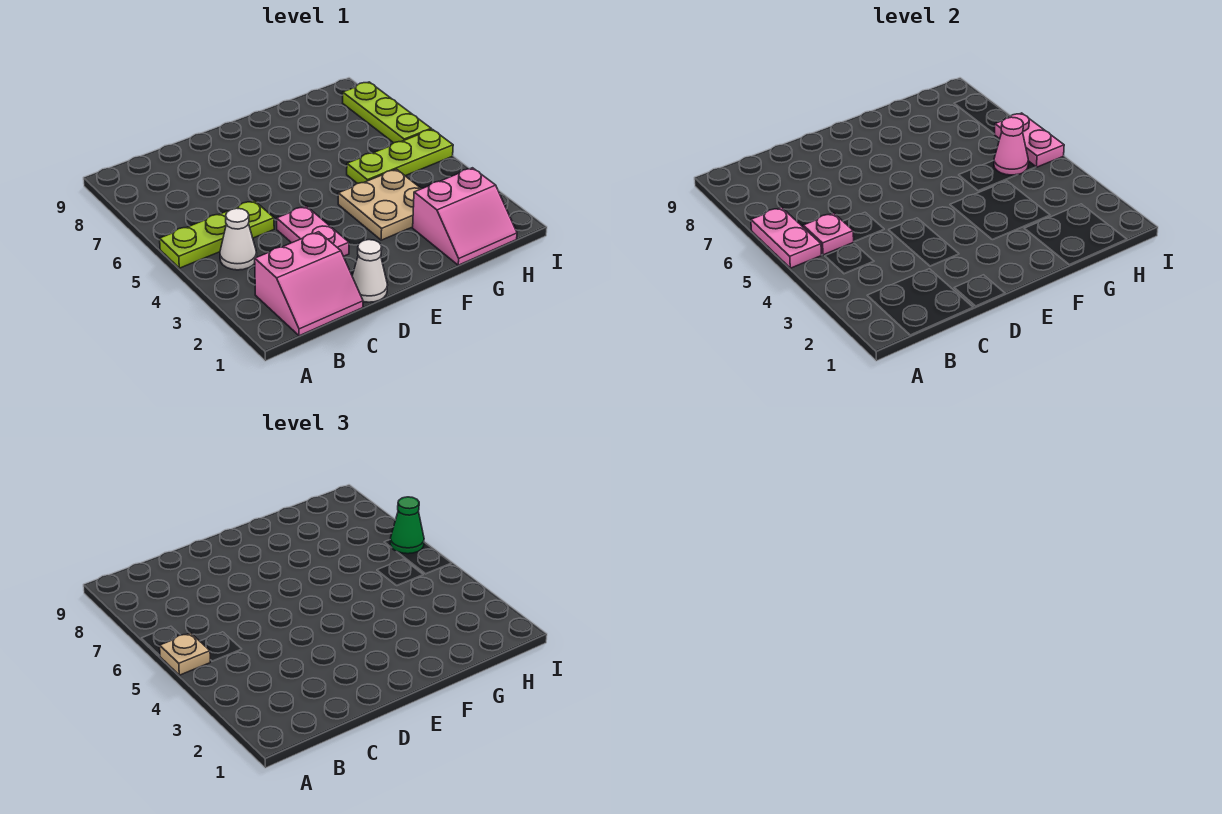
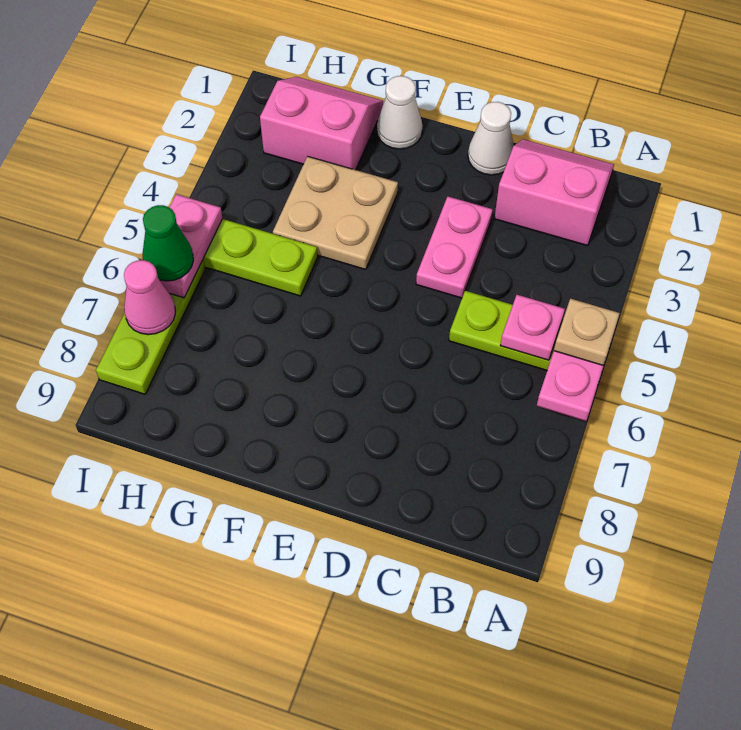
white cone B4 level 1 -> white cone F1 level 1
pink cone H5 level 2 -> pink cone I7 level 2

